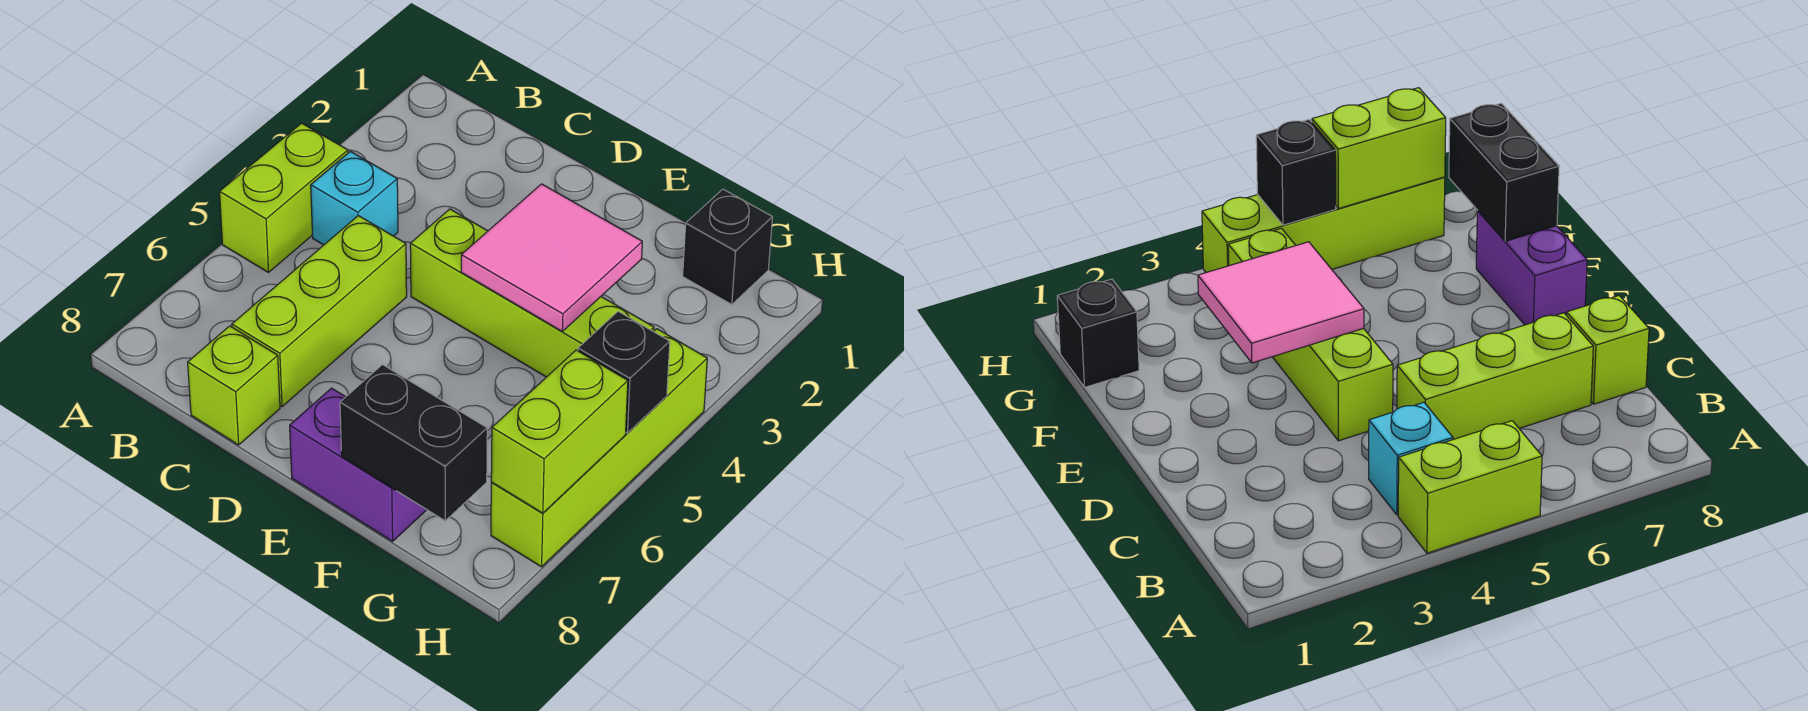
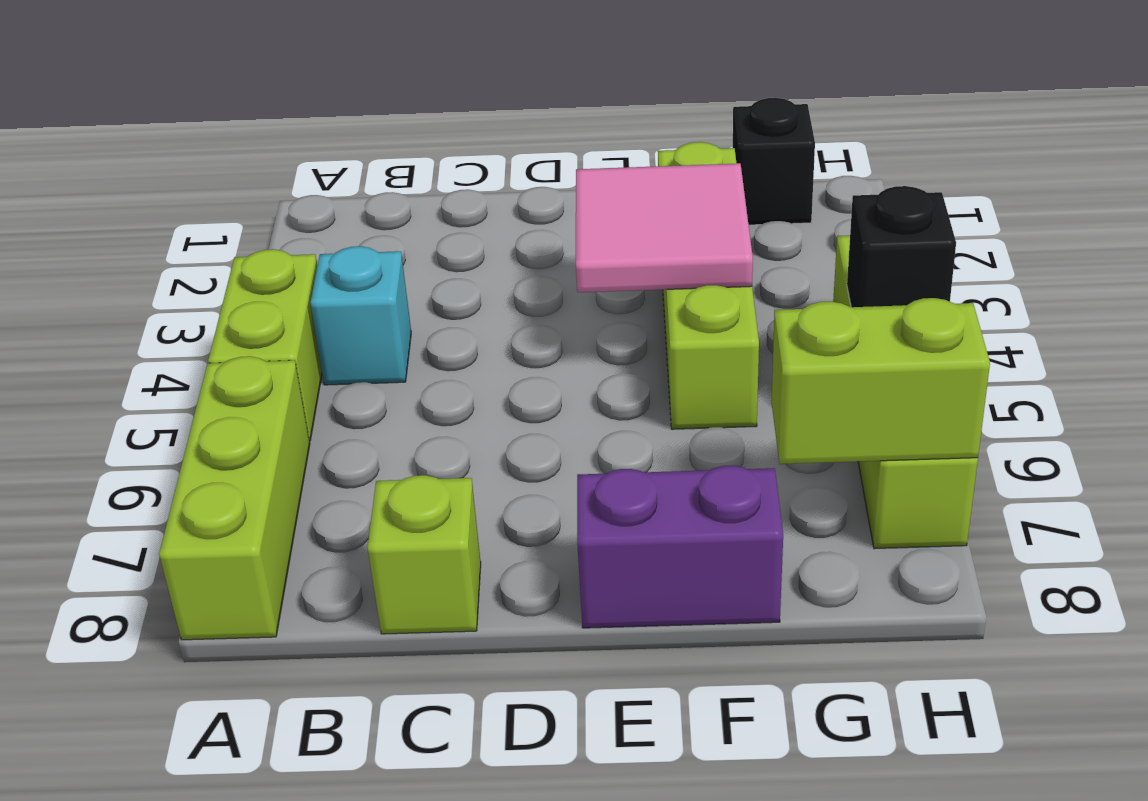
lime brick C5:C7 level 1 -> lime brick A6:A8 level 1
lime brick D4:G4 level 1 -> lime brick F2:F5 level 1
black brick F8:G8 level 2 -> none
lime brick H6:H7 level 2 -> lime brick G7:H7 level 2

